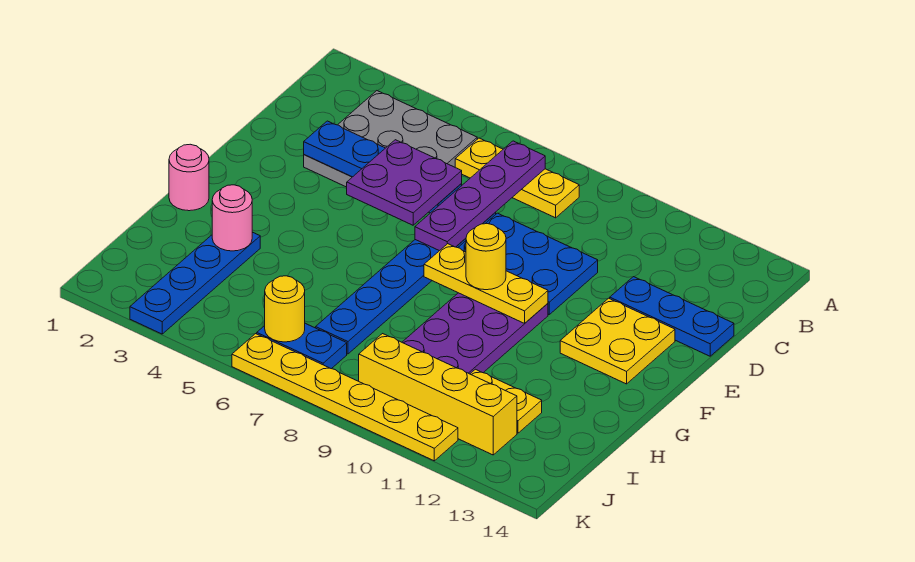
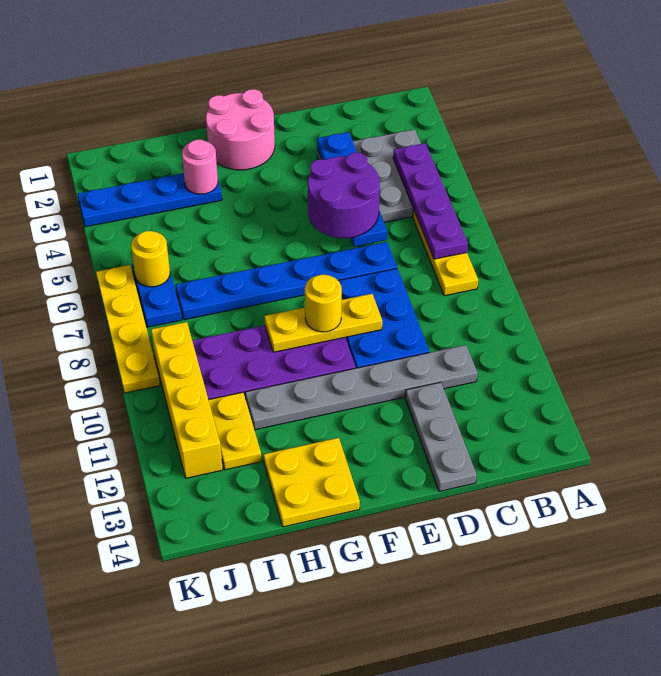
purple plate B7:E7 level 2 -> purple plate B4:B7 level 2
none -> grey plate C11:H11 level 1
purple plate D5:E6 level 3 -> purple round brick D5:E6 level 3
blue plate D12:D14 level 1 -> grey plate D12:D14 level 1
yellow plate E12:F13 level 1 -> yellow plate G13:H14 level 1
yellow plate F8:F10 level 2 -> yellow plate E9:G9 level 2
pink round brick G1 level 1 -> pink round brick F1:G2 level 1
yellow plate K6:K11 level 1 -> yellow plate K6:K9 level 1

